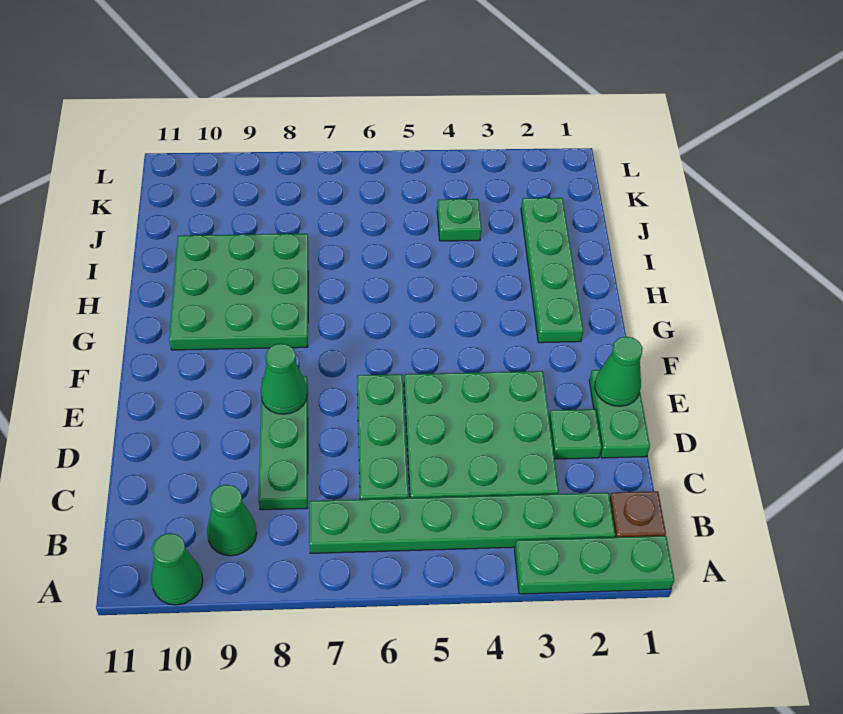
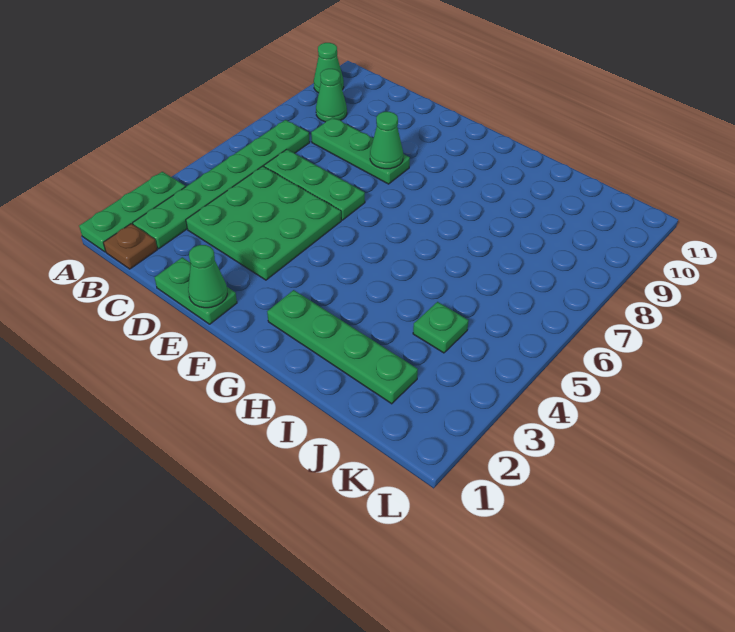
green plate D2 level 1 -> none
green plate G8:I10 level 1 -> none

